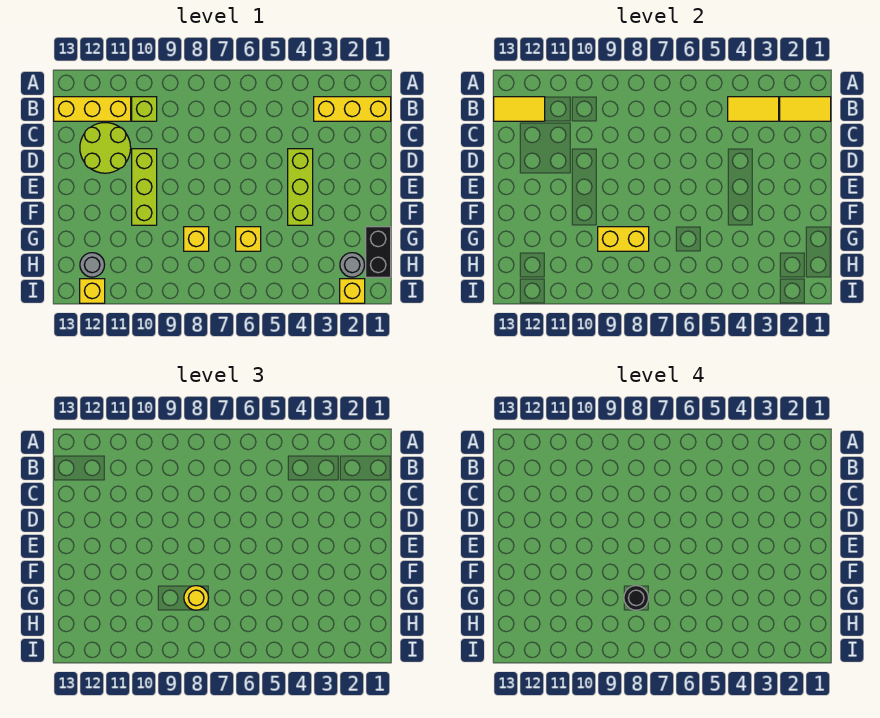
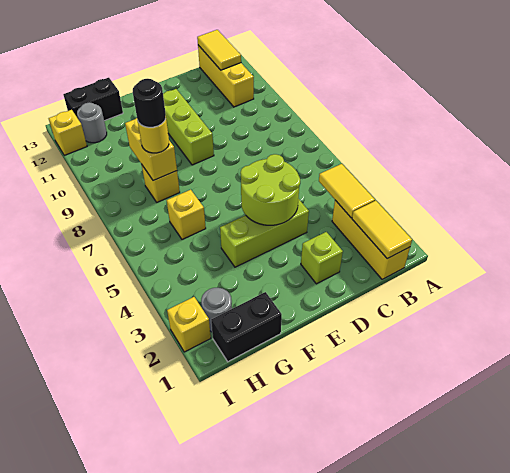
lime brick B10 level 1 -> lime brick D2 level 1
lime round brick C11:D12 level 1 -> lime round brick D4:E5 level 2
lime brick D10:F10 level 1 -> lime brick E9:E11 level 1
none -> black brick G13:H13 level 1

